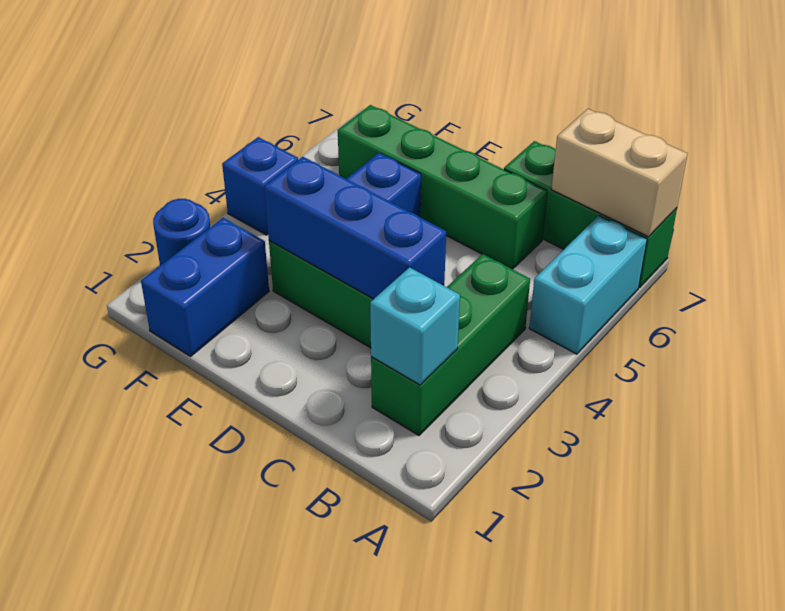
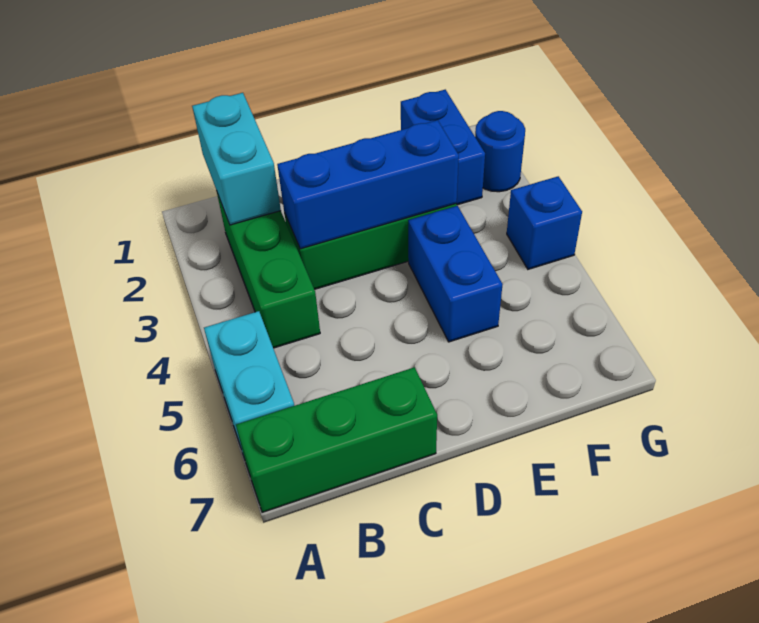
tan brick A7:B7 level 2 -> none
cyan brick B2 level 2 -> cyan brick B1:B2 level 2
green brick C6:F6 level 1 -> none

